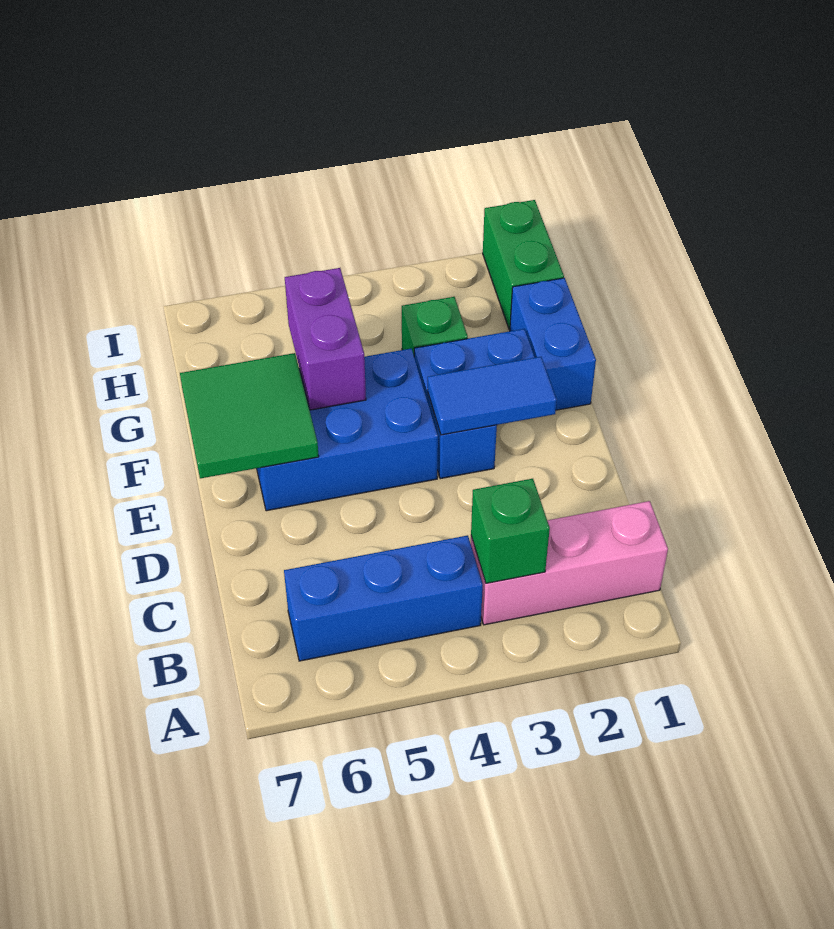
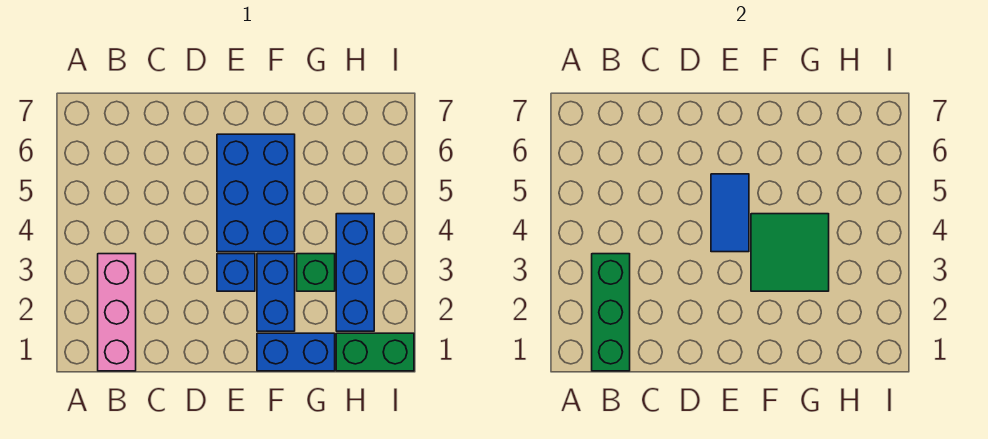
green brick B3 level 2 -> green brick B1:B3 level 2
blue brick B4:B6 level 1 -> blue brick H2:H4 level 1
blue tile E2:E3 level 2 -> blue tile E4:E5 level 2
green tile E6:F7 level 2 -> green tile F3:G4 level 2
purple brick F5:G5 level 2 -> none

